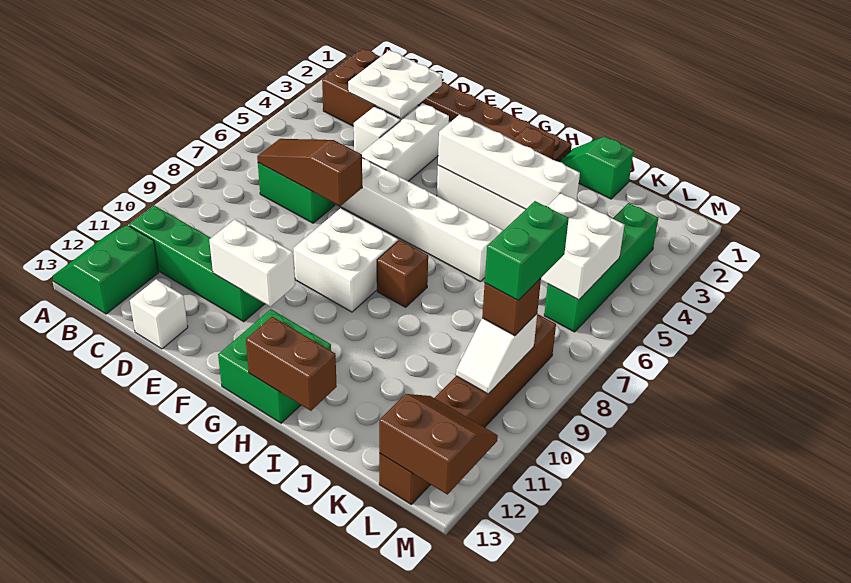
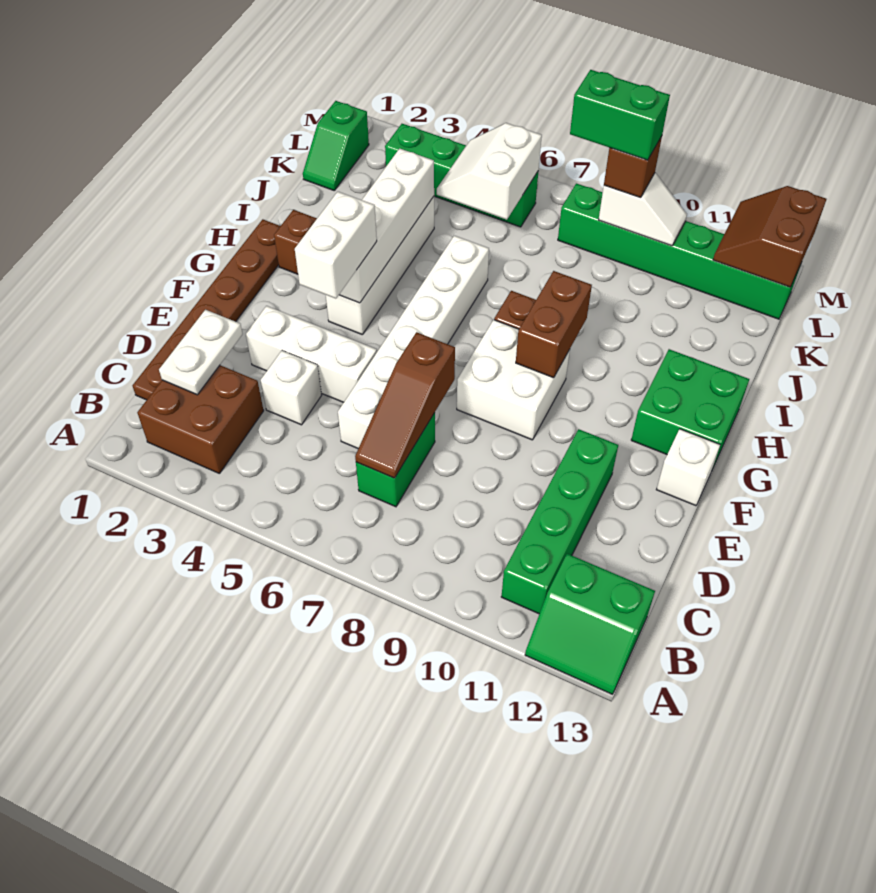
white plate C2:D3 level 2 -> white plate C2:D2 level 2
white brick D13 level 1 -> white brick F13 level 1
white brick E11:F11 level 2 -> white brick F4:G4 level 3
brown brick H13:I13 level 2 -> brown brick G9:H9 level 2
green slope I1:J1 level 1 top J -> green slope K1:L1 level 1 top L
white brick K5:L6 level 2 -> white slope K5:L6 level 2 top 6
brown brick L8:L13 level 1 -> green brick L8:L13 level 1

